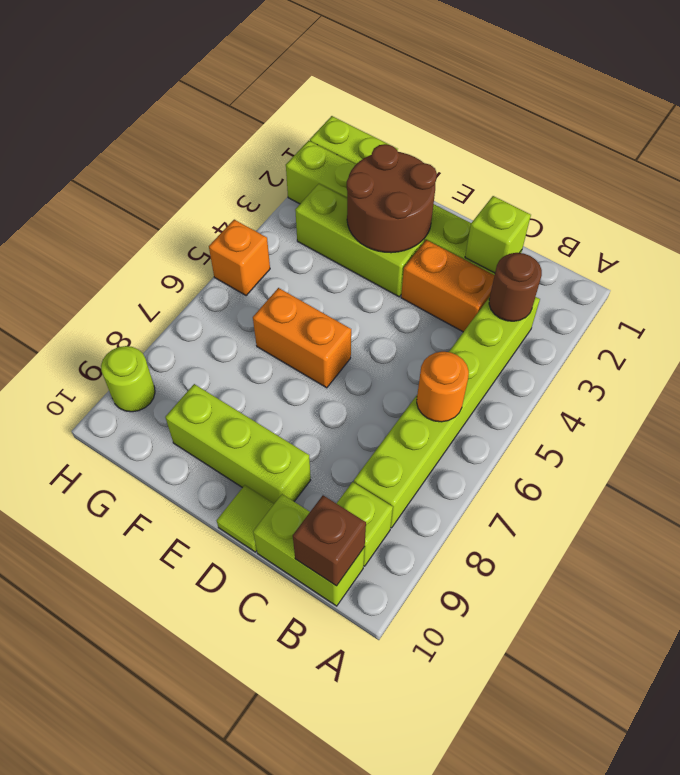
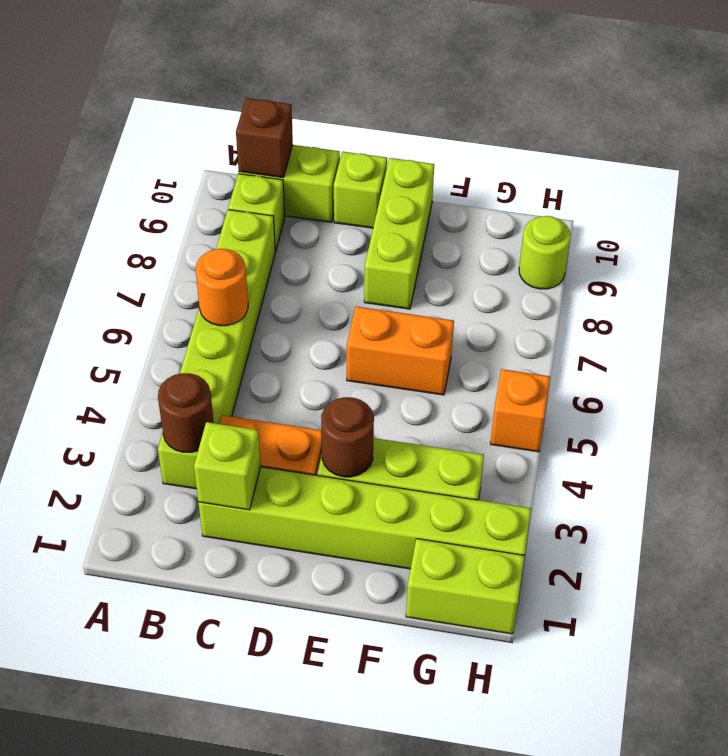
lime brick D9:F9 level 1 -> lime brick E8:E10 level 1
lime tile D10 level 1 -> lime brick D10 level 1
brown round brick E2:F3 level 2 -> brown round brick E3 level 2

